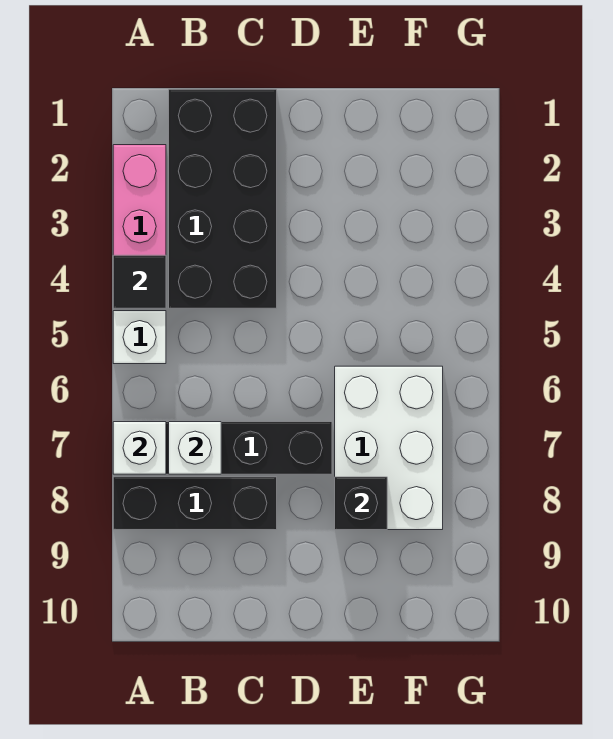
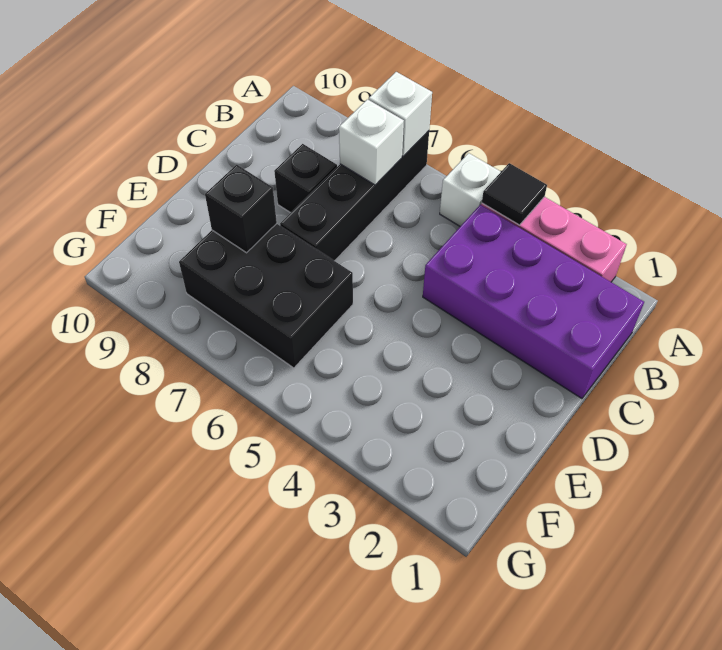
black brick A8:C8 level 1 -> black brick C8 level 1
black brick B1:C4 level 1 -> purple brick B1:C4 level 1
white brick E6:F8 level 1 -> black brick E6:F8 level 1

